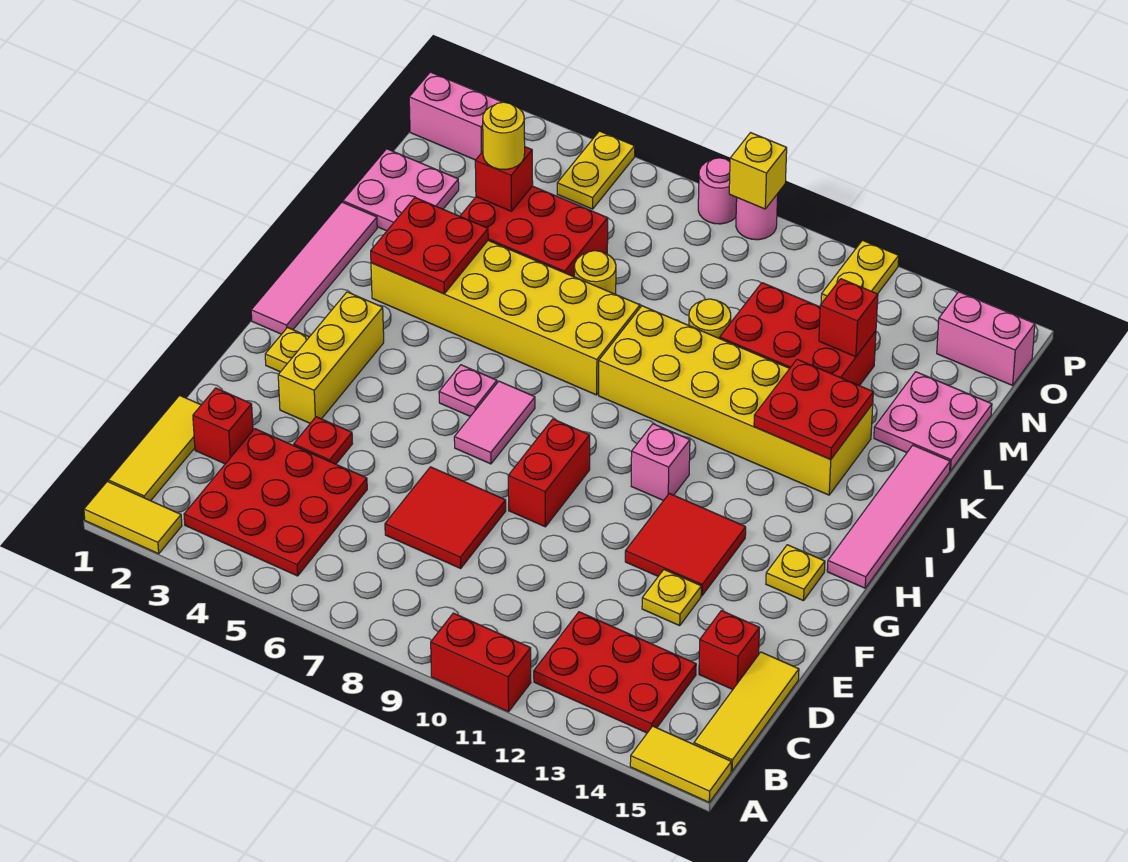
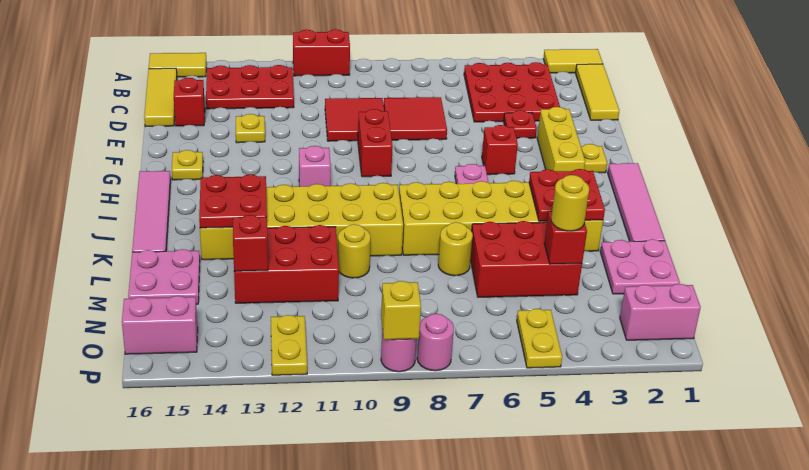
red brick D2 level 1 -> red brick G5 level 1
red tile F12:G13 level 1 -> red tile D9:E10 level 1
pink tile G7:H7 level 1 -> none

